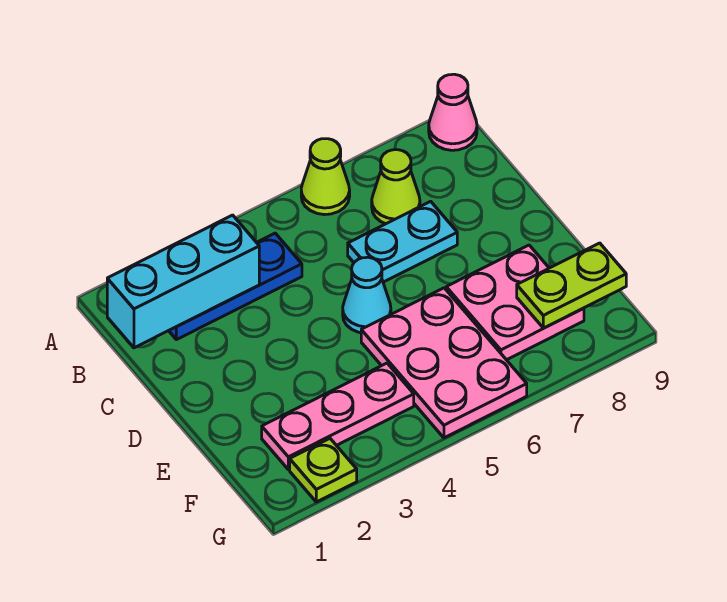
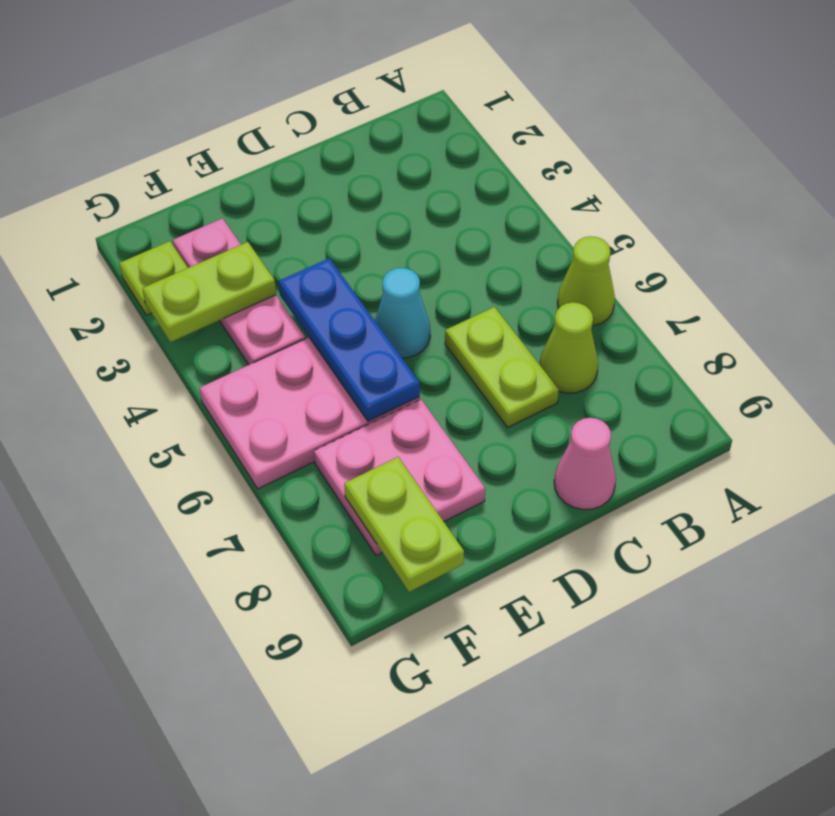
pink cone A9 level 1 -> pink cone C9 level 1
cyan brick B1:B3 level 2 -> none
blue plate B2:B4 level 1 -> blue plate E4:E6 level 2
cyan plate C6:C7 level 1 -> lime plate C6:C7 level 1
none -> lime plate F3:G3 level 2

